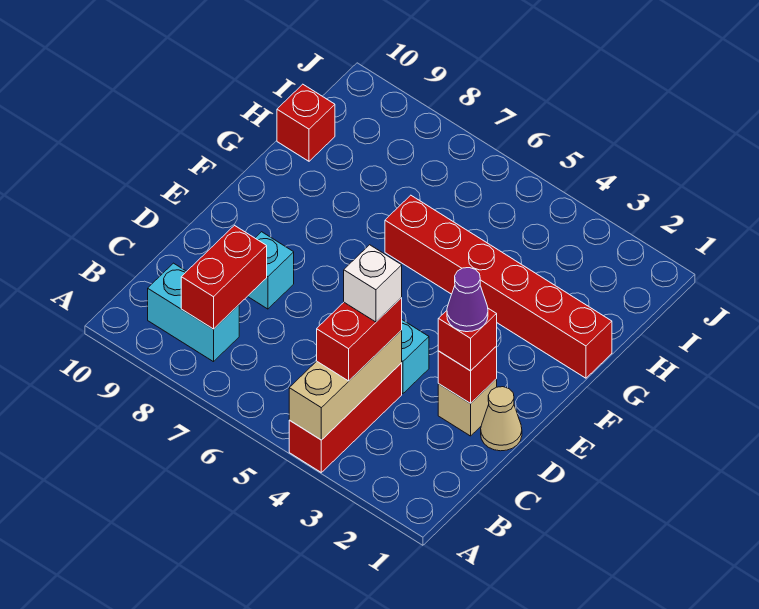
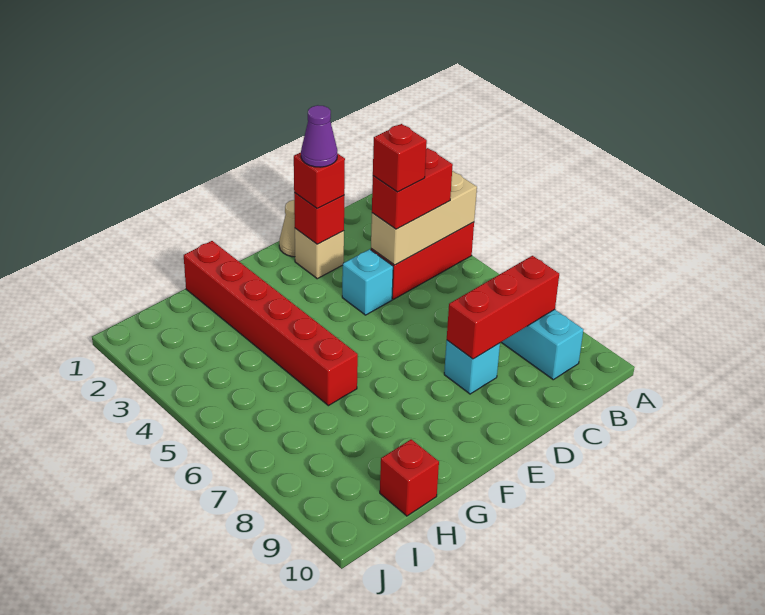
red brick B8:C8 level 2 -> red brick B8:D8 level 2
white brick C4 level 4 -> red brick C4 level 4

